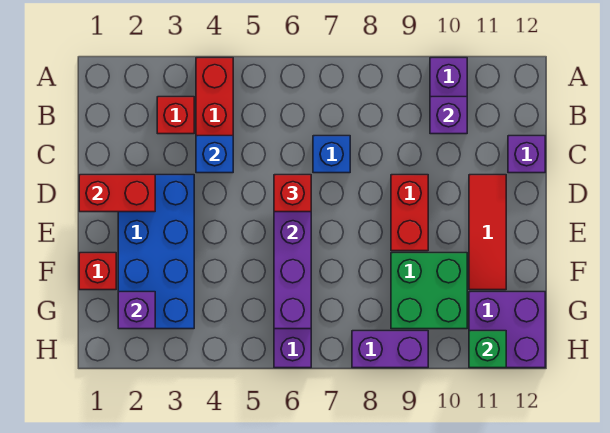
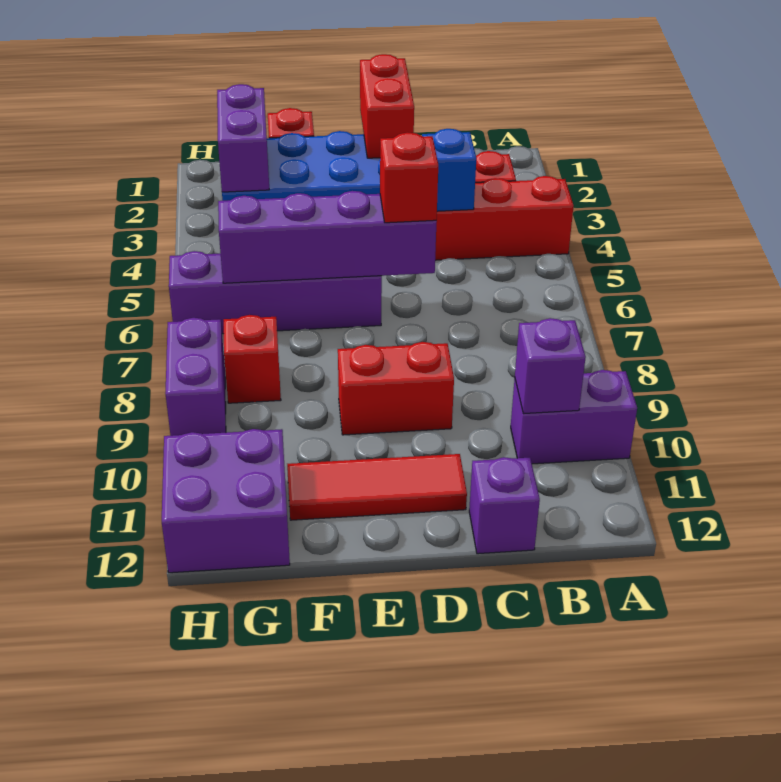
blue brick C7 level 1 -> none
green brick F9:G10 level 1 -> none
purple brick G2 level 2 -> purple brick G2:G3 level 2
none -> red brick G8 level 1
green brick H11 level 2 -> none

